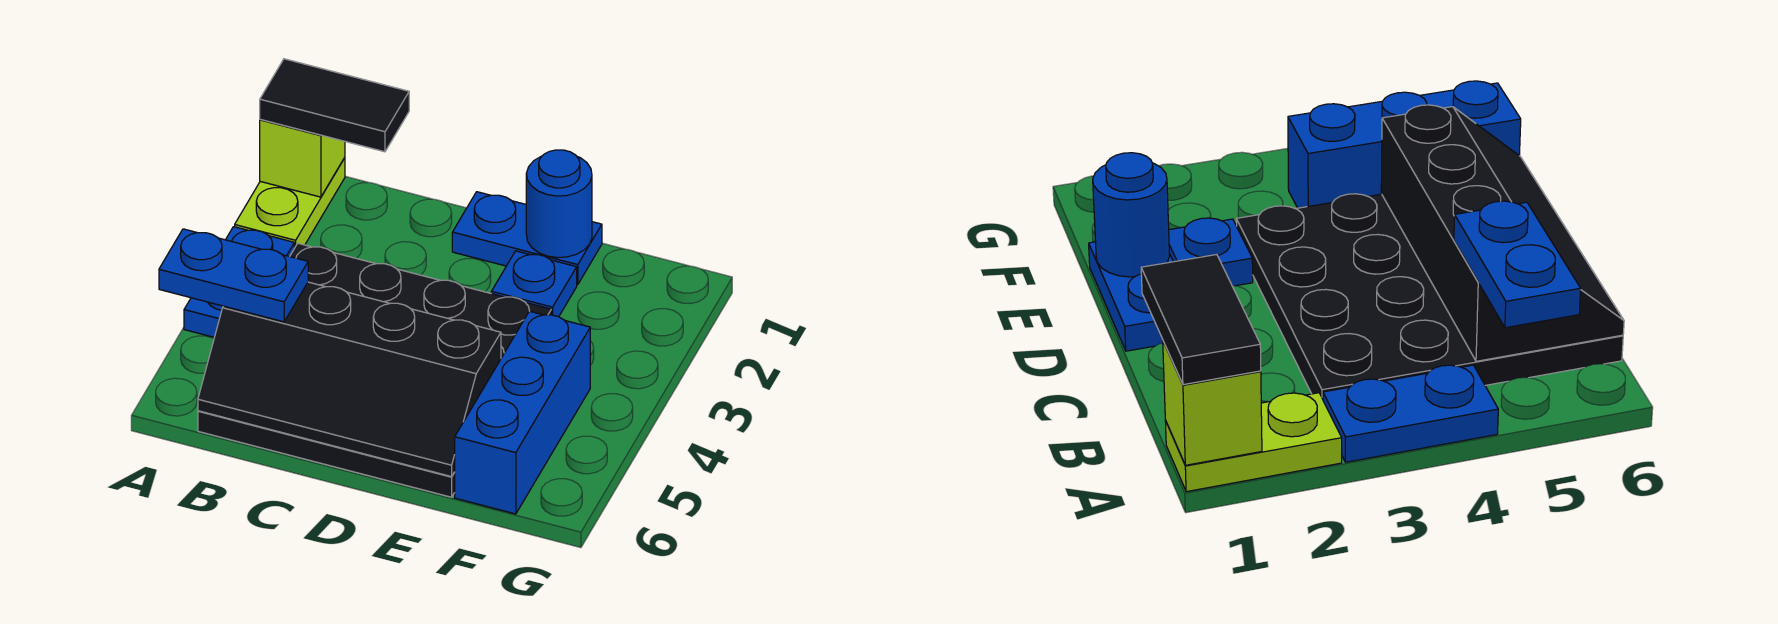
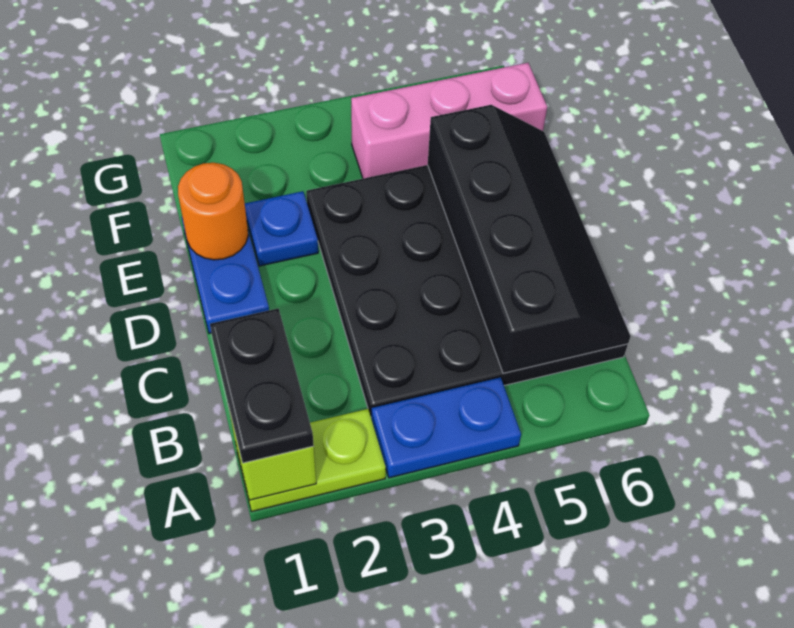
black tile A1:B1 level 3 -> black plate A1:B1 level 3
blue plate A5:B5 level 3 -> none
blue round brick E1 level 2 -> orange round brick E1 level 2
blue brick F4:F6 level 1 -> pink brick F4:F6 level 1

